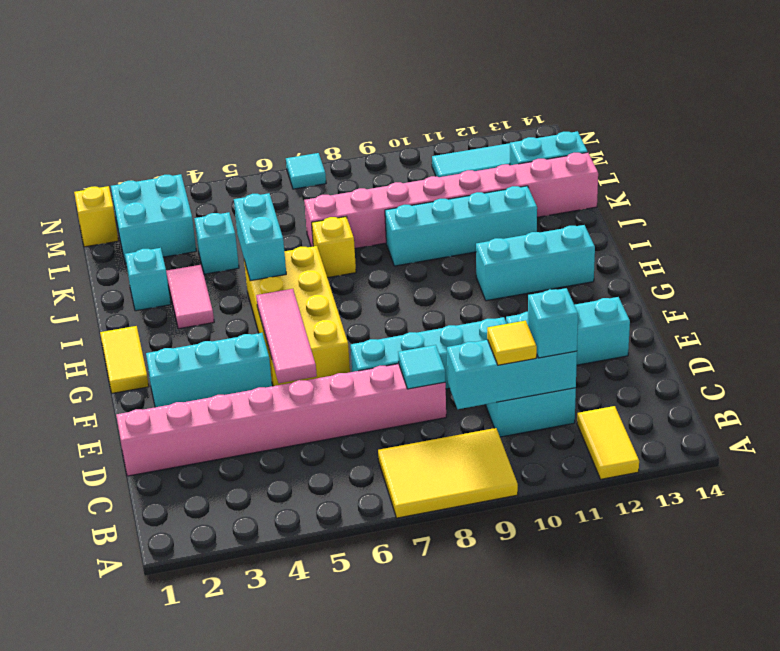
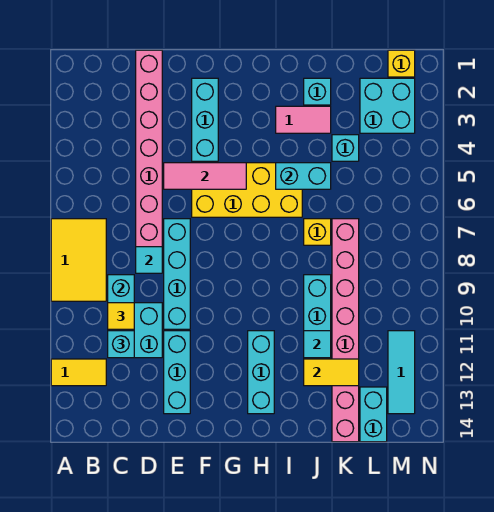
yellow tile G1:H1 level 1 -> yellow tile J12:K12 level 2
cyan tile N7 level 1 -> cyan tile J11 level 2

